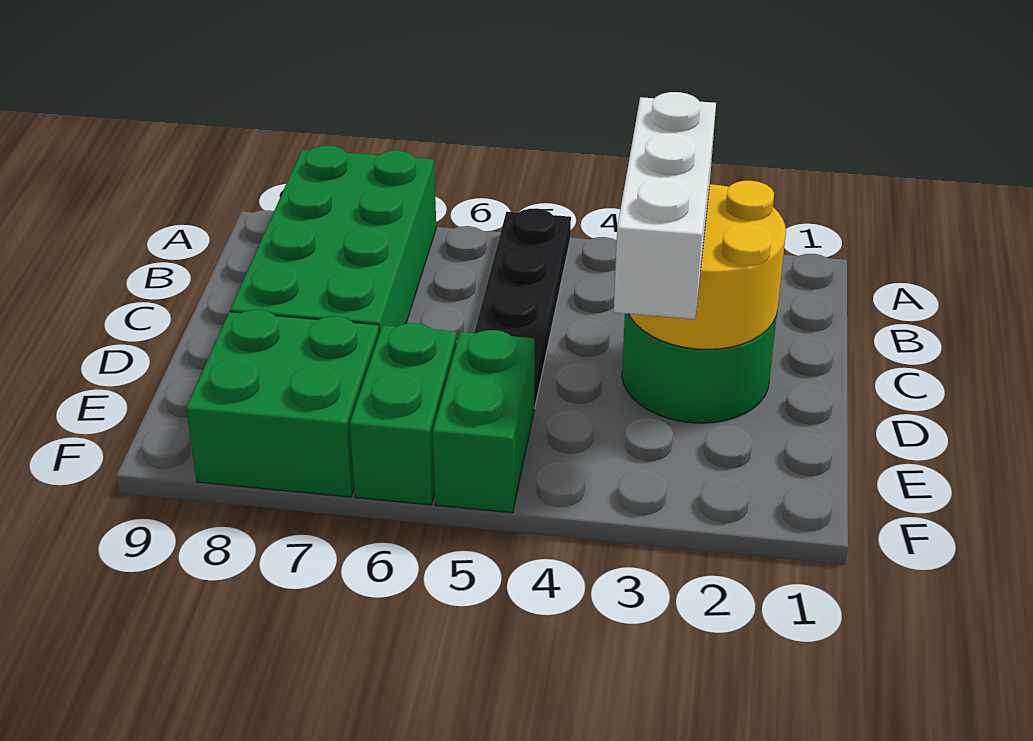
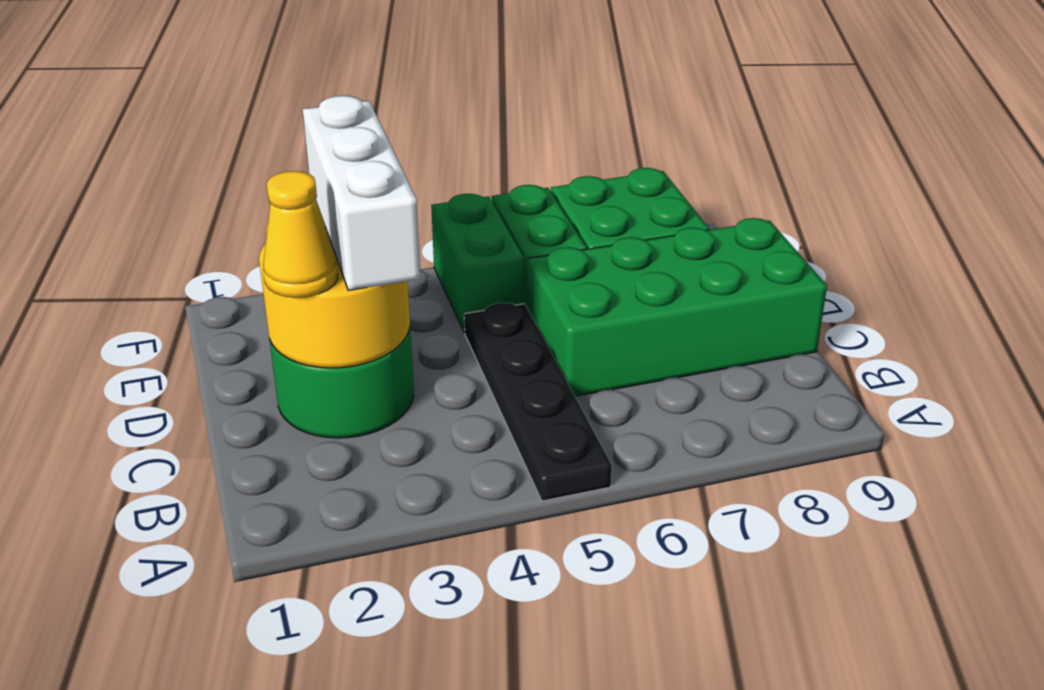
green brick A7:D8 level 1 -> green brick C6:D9 level 1
none -> yellow cone C2 level 3

